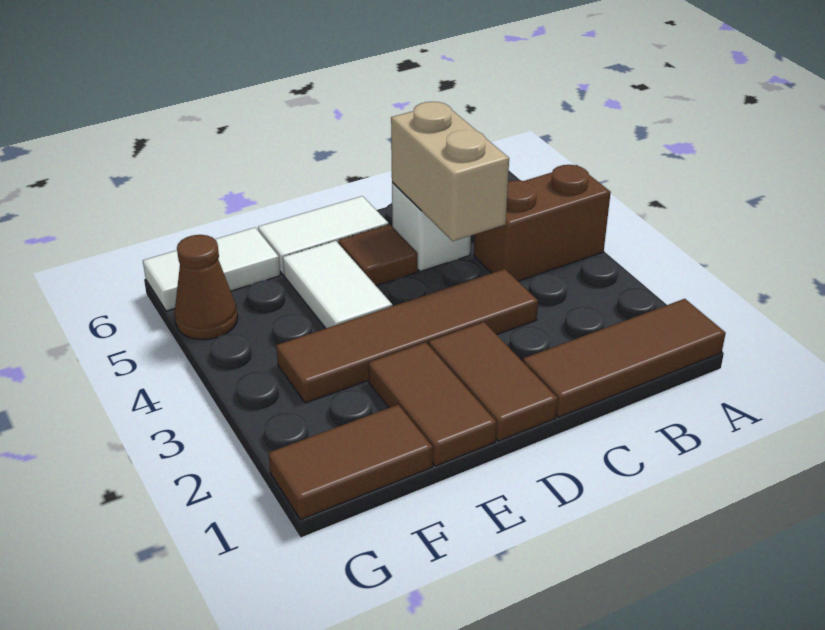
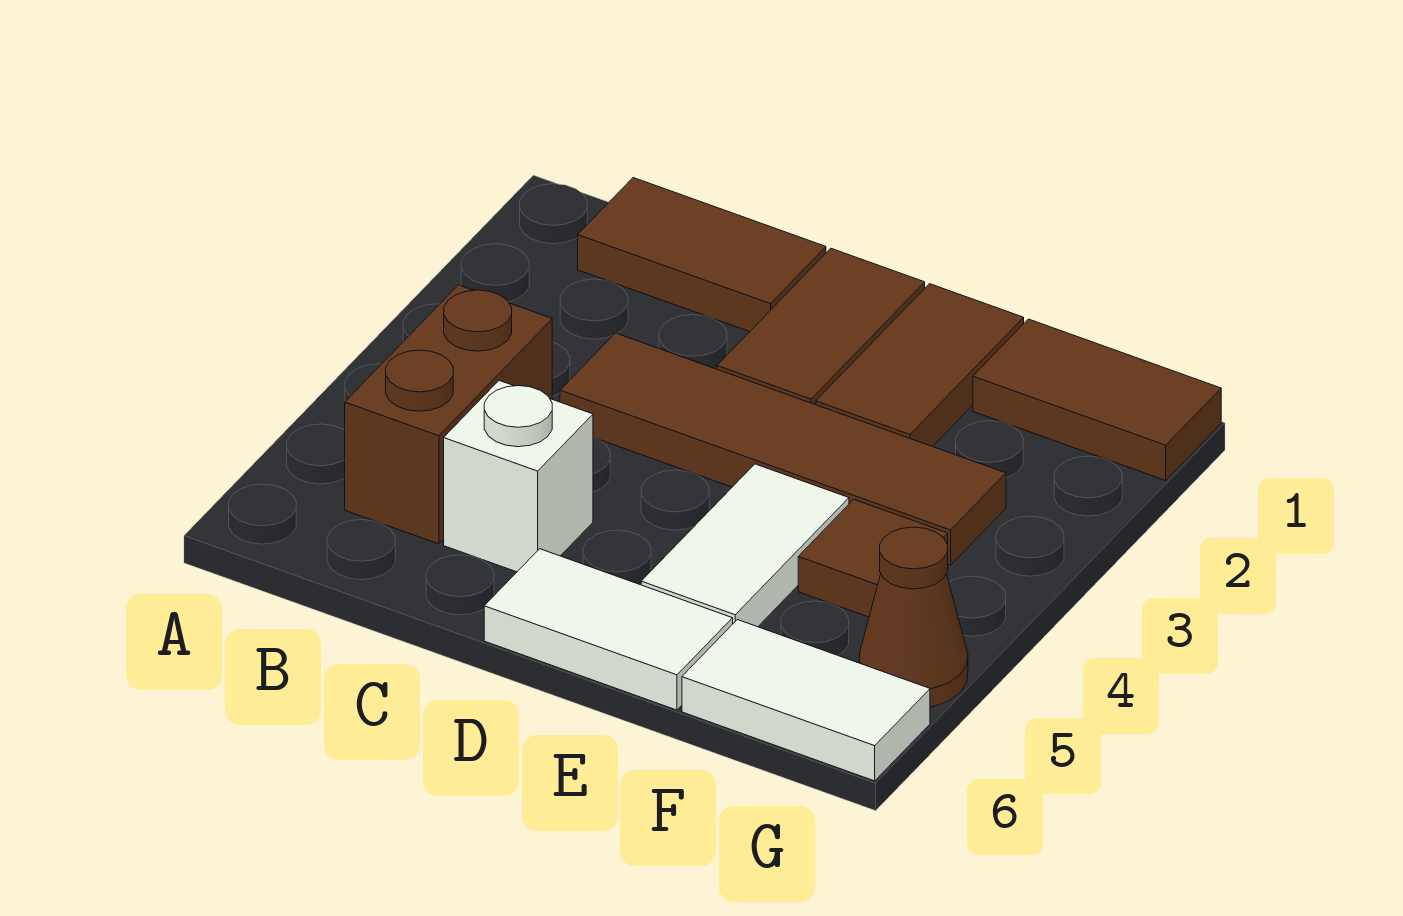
brown tile A1:C1 level 1 -> brown tile B1:C1 level 1
brown brick A4:B4 level 1 -> brown brick B4:B5 level 1
tan brick C4:C5 level 2 -> none
brown tile D5 level 1 -> brown tile F4 level 1

